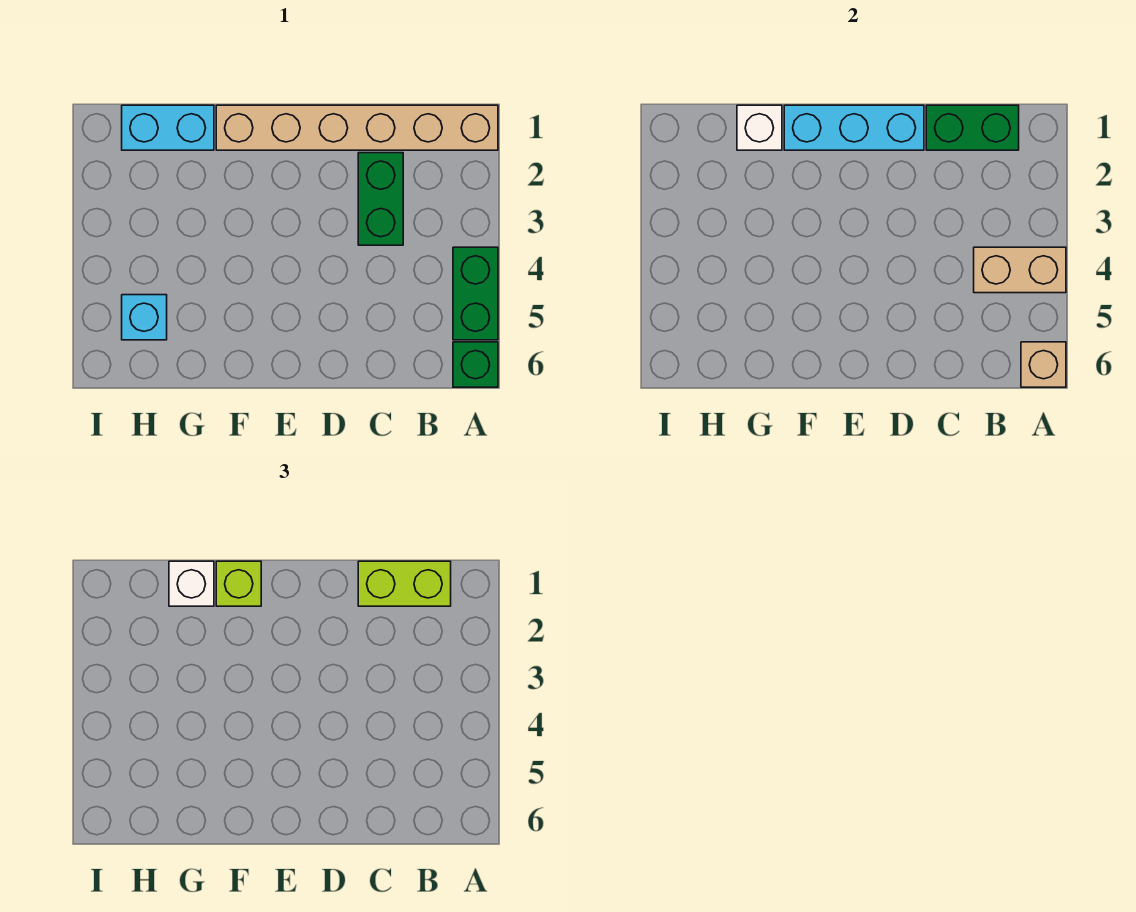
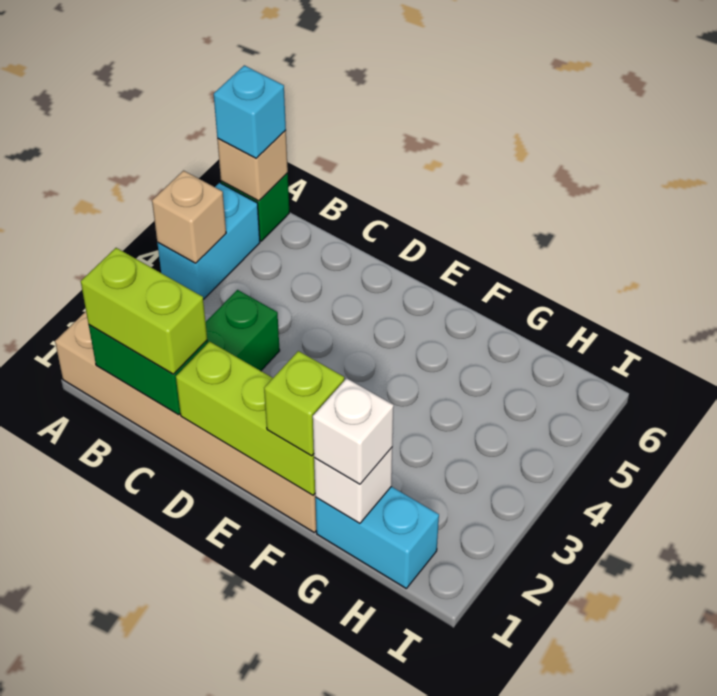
green brick A4:A5 level 1 -> cyan brick A4:A5 level 1
tan brick A4:B4 level 2 -> tan brick A4 level 2
cyan brick D1:F1 level 2 -> lime brick D1:F1 level 2
cyan brick H5 level 1 -> cyan brick A6 level 3

